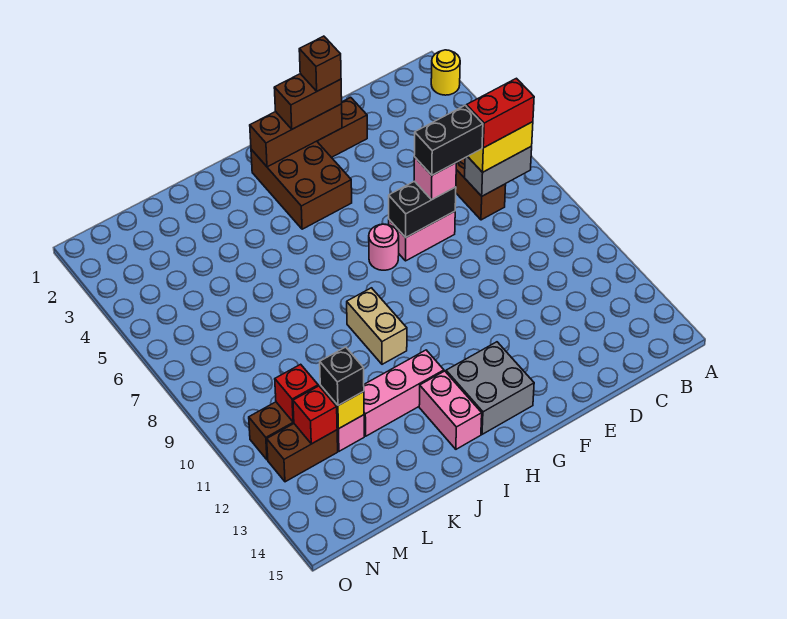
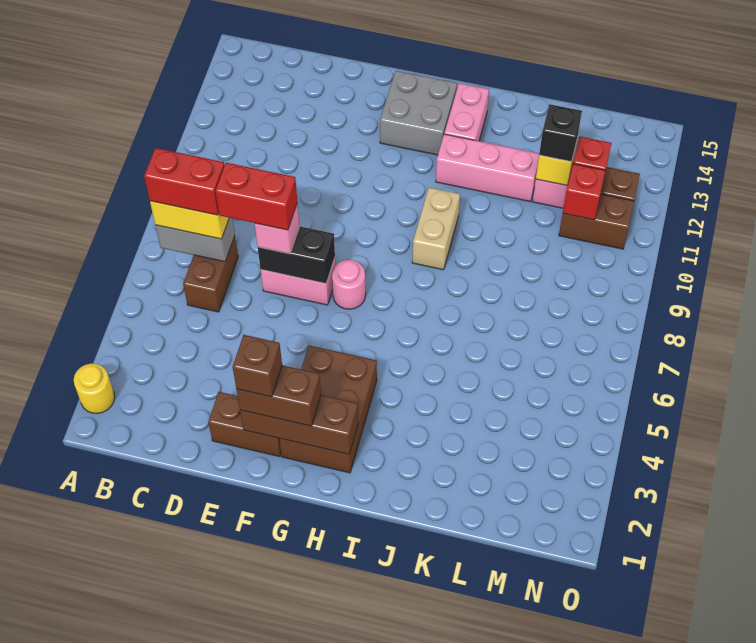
black brick D7:E7 level 4 -> red brick D7:E7 level 4

